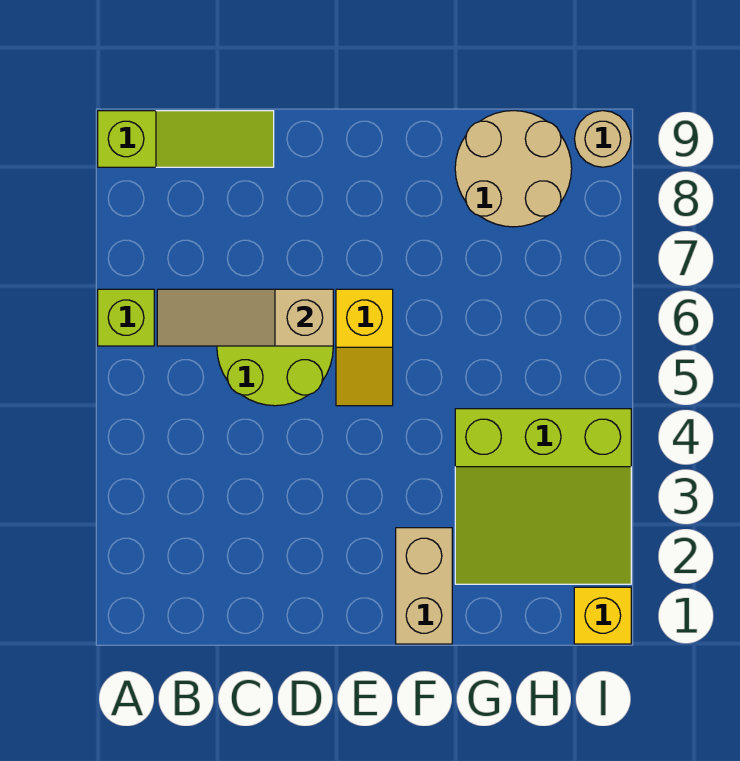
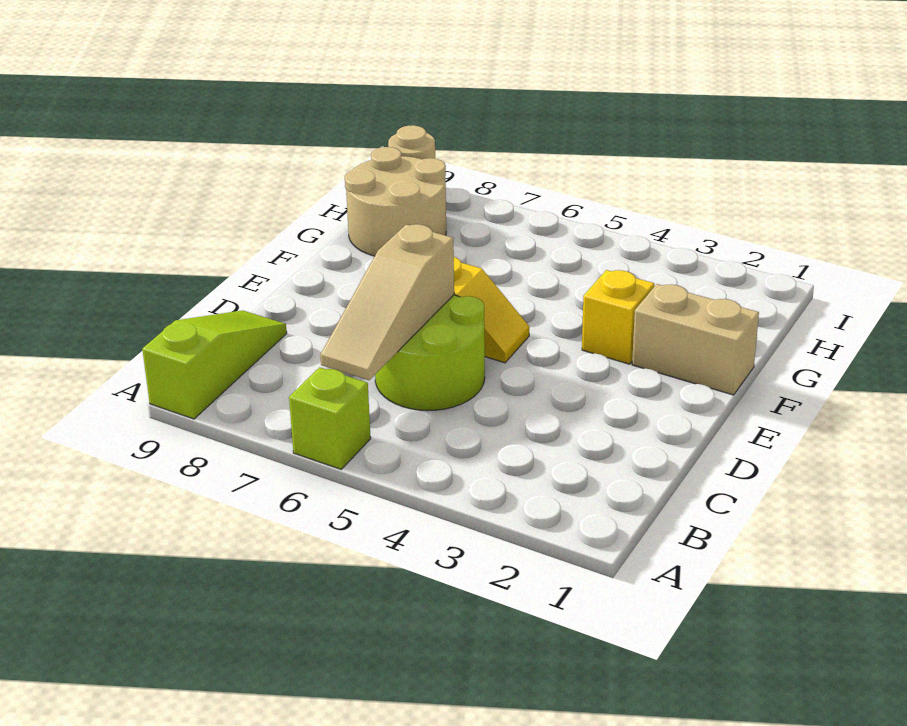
lime slope G2:I4 level 1 top 4 -> none
yellow brick I1 level 1 -> yellow brick F3 level 1

